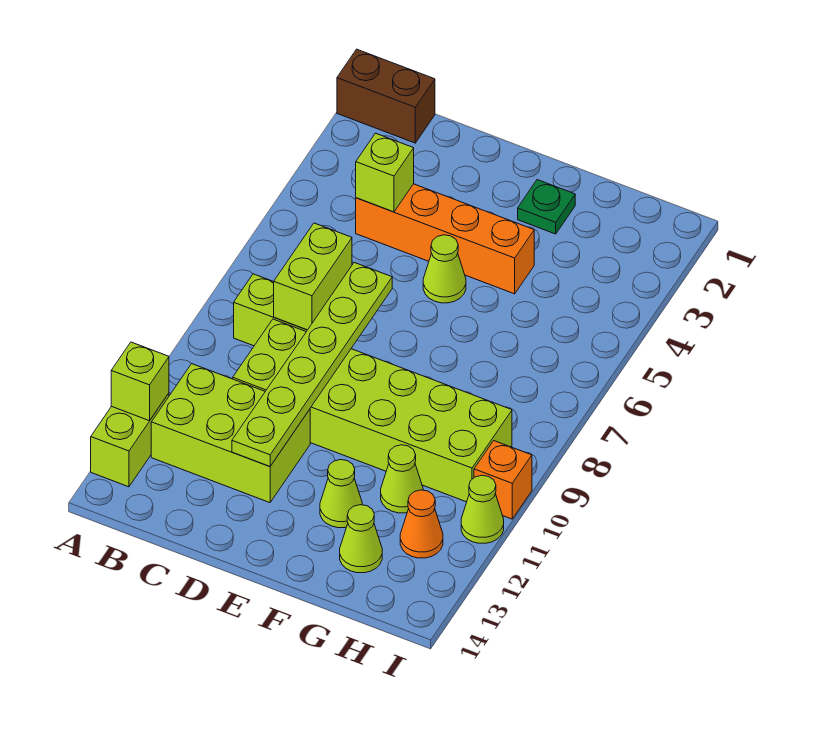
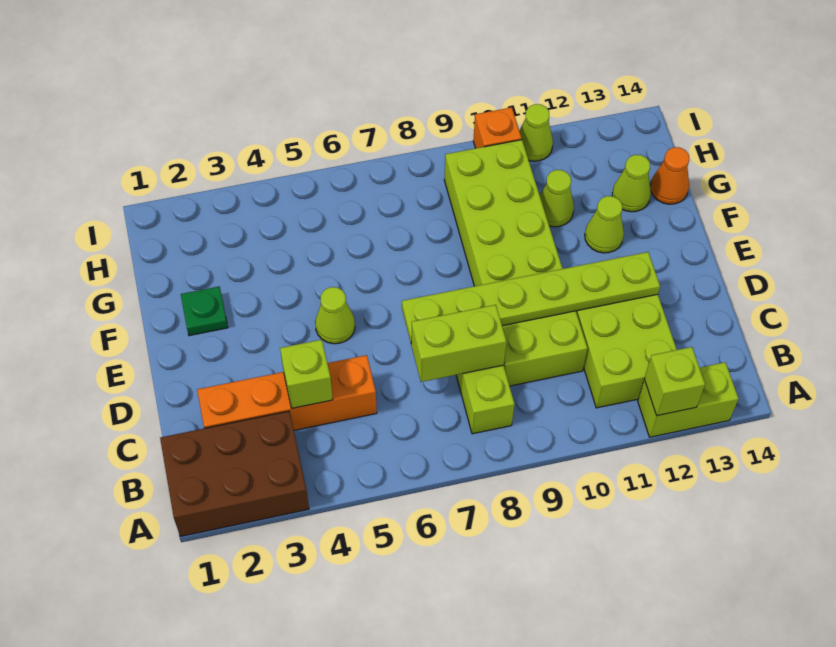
brown brick A1:B1 level 1 -> brown brick A1:B3 level 1
orange brick C4:F4 level 1 -> orange brick C2:C5 level 1
orange cone H12 level 1 -> orange cone G14 level 1

